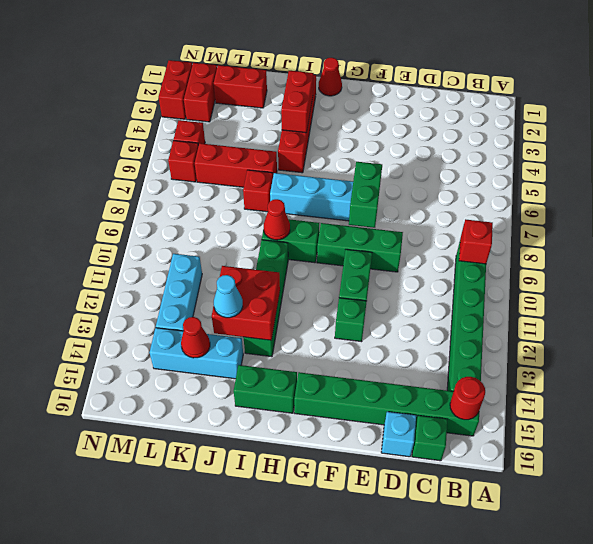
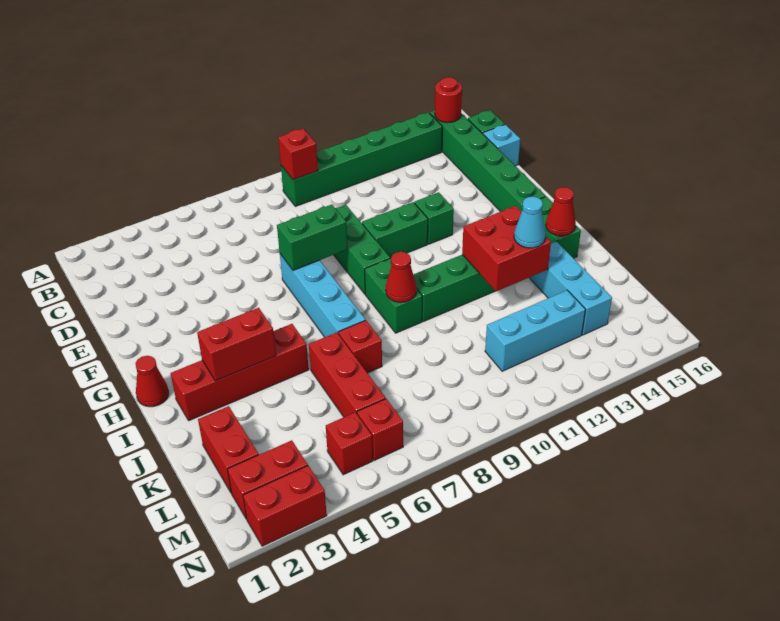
red cone K14 level 2 -> red cone I15 level 2

